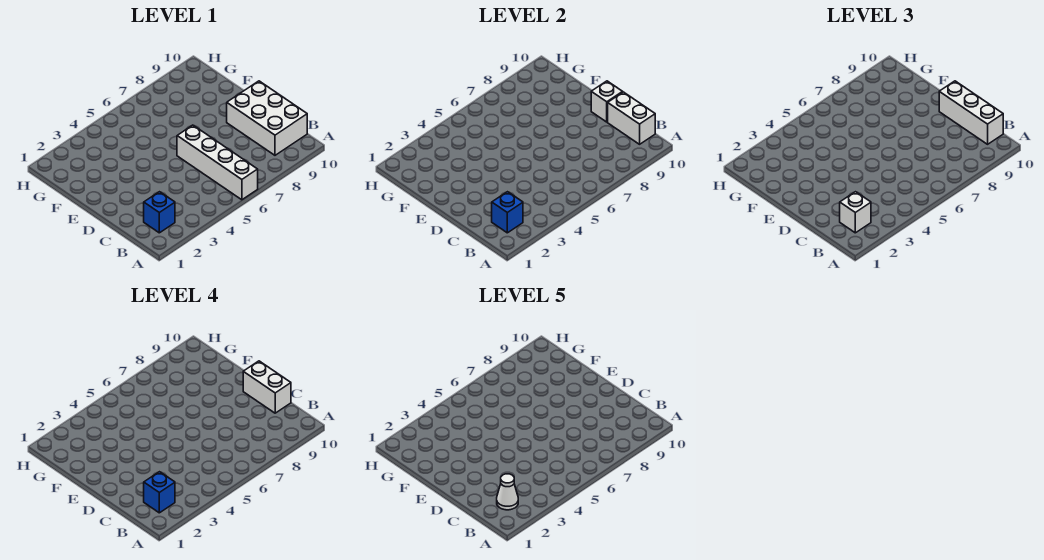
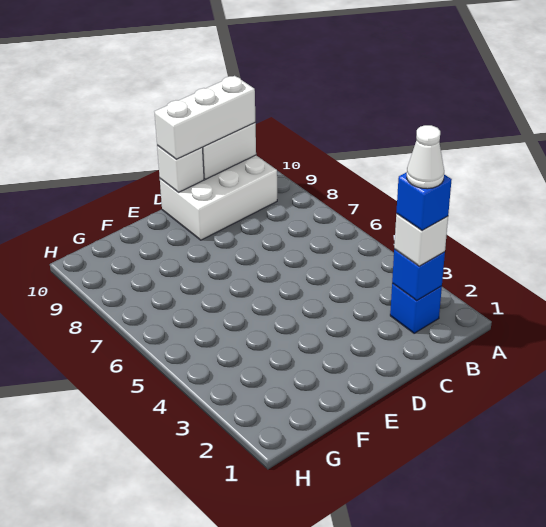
white brick A6:D6 level 1 -> none
white brick C10:D10 level 4 -> none

